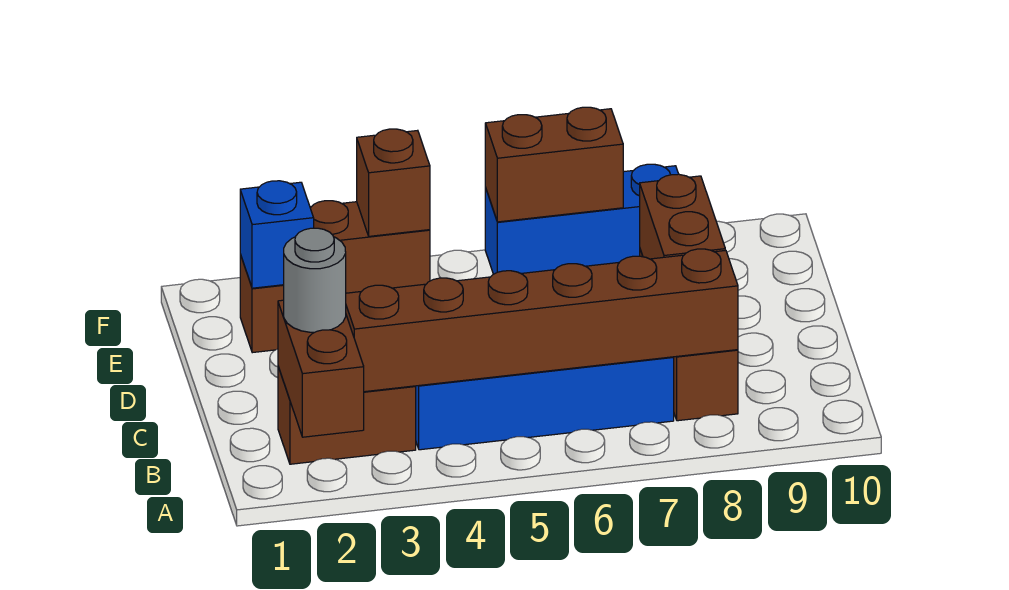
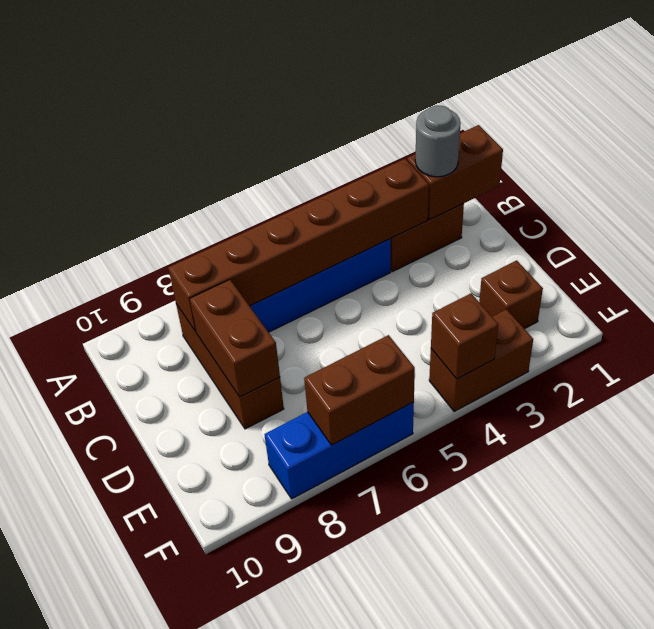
brown brick A2:B2 level 2 -> brown brick B1:B2 level 2
blue brick E2 level 2 -> none

